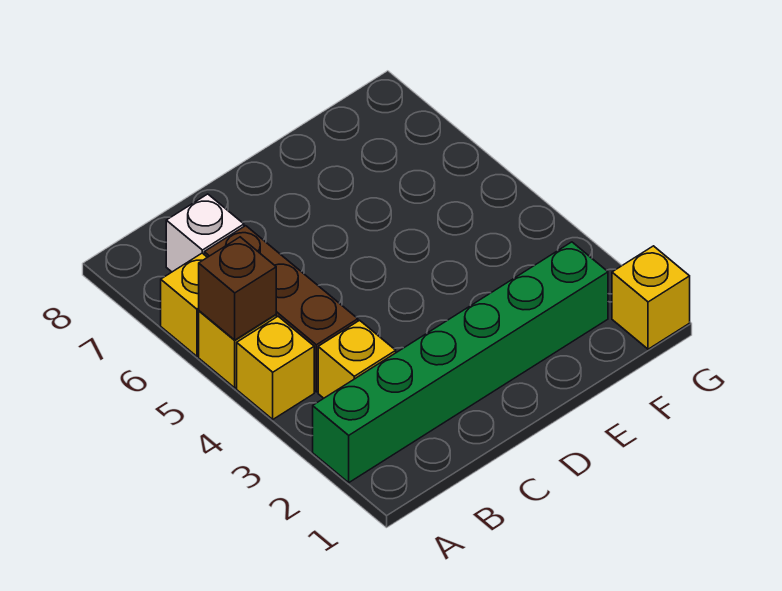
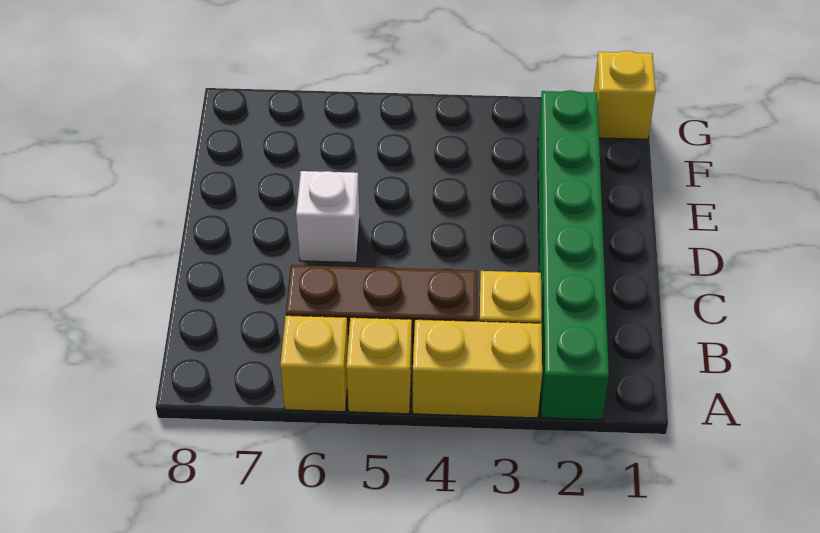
yellow brick A4 level 1 -> yellow brick A3:A4 level 1
brown brick A5 level 2 -> none
white brick B7 level 1 -> white brick D6 level 1

